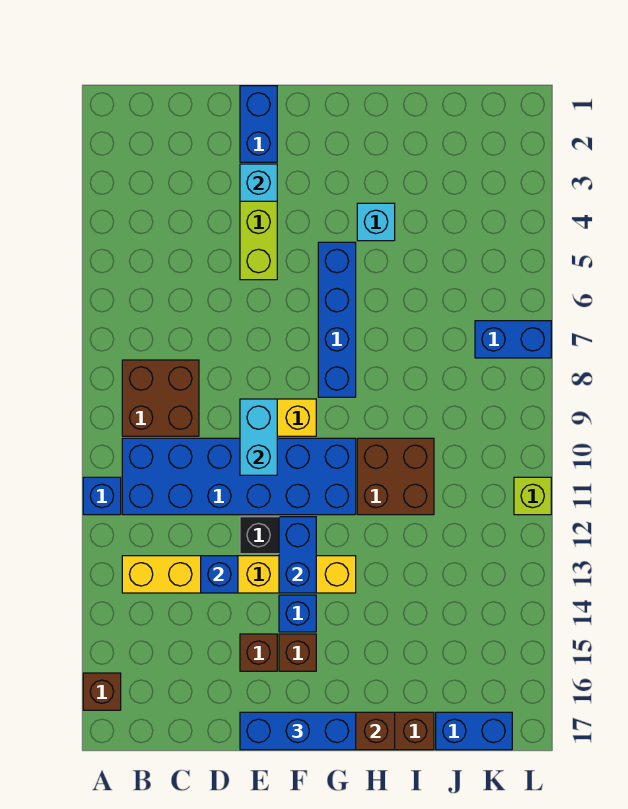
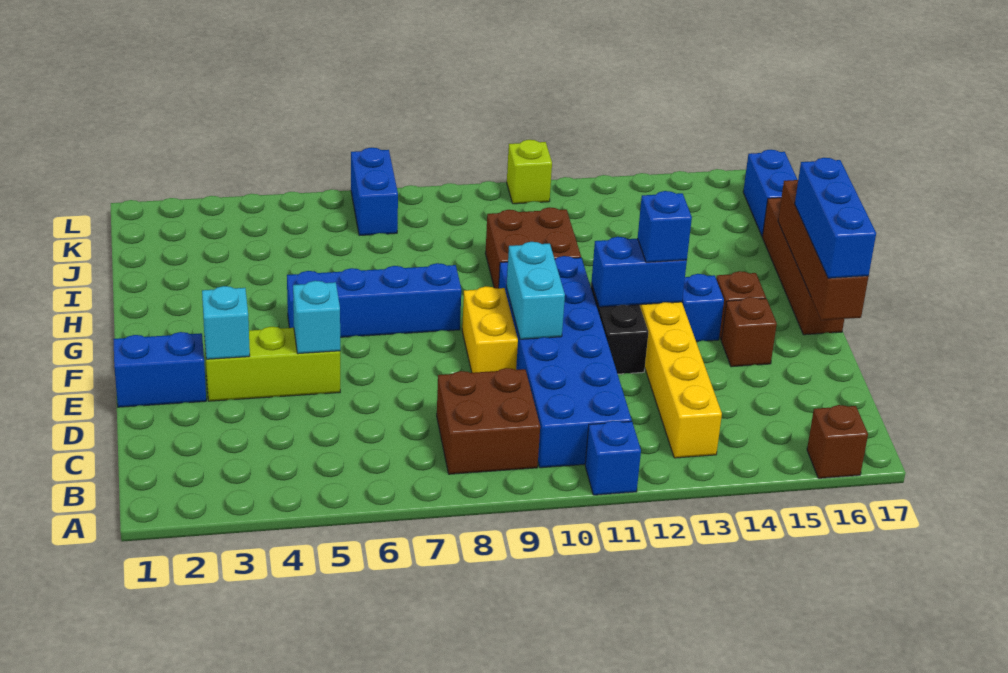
blue brick D13 level 2 -> blue brick F13 level 3
cyan brick E9:E10 level 2 -> cyan brick E10:F10 level 2
cyan brick H4 level 1 -> cyan brick E5 level 2

